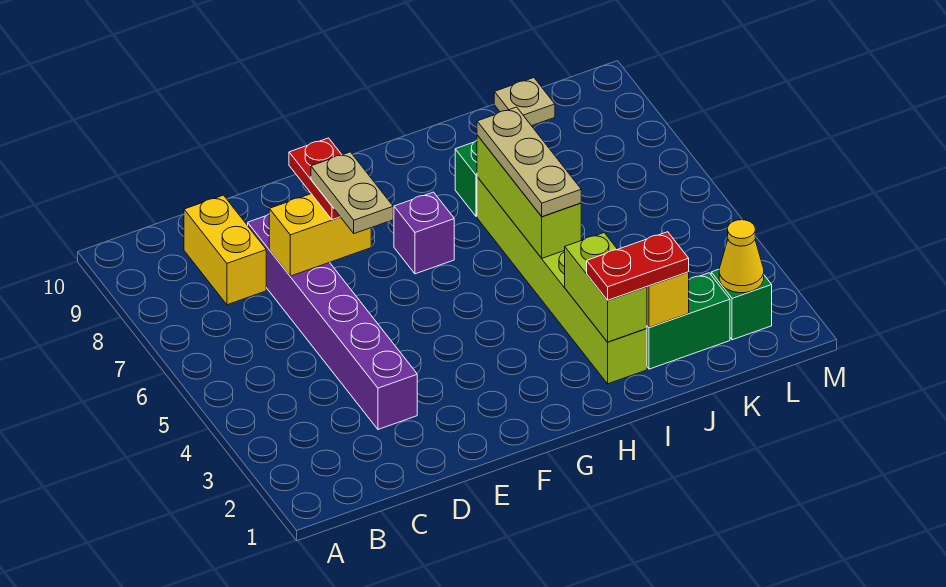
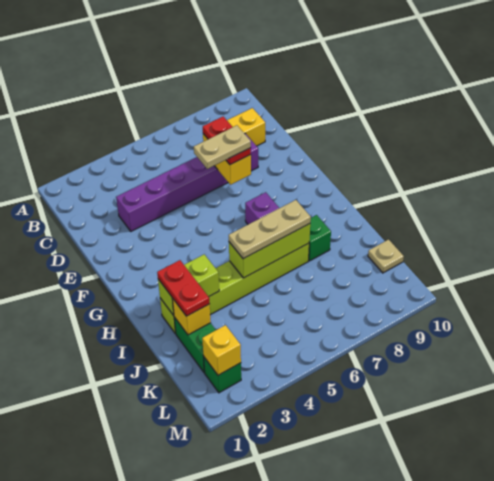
red plate E7:E8 level 3 -> red plate D7:E7 level 3
yellow cone L2 level 2 -> yellow brick L2 level 2

